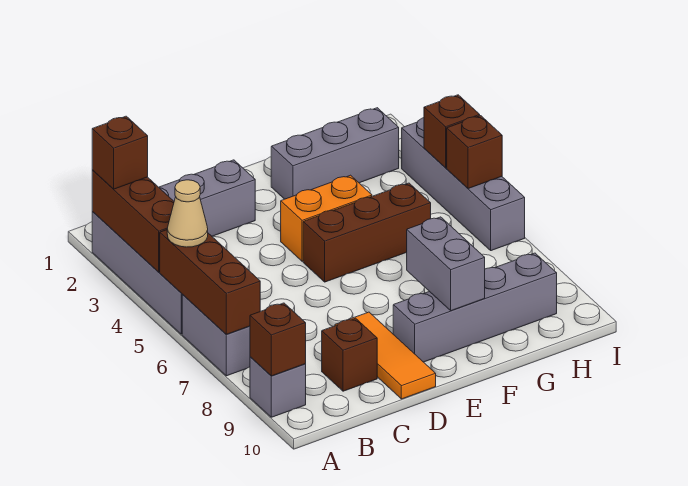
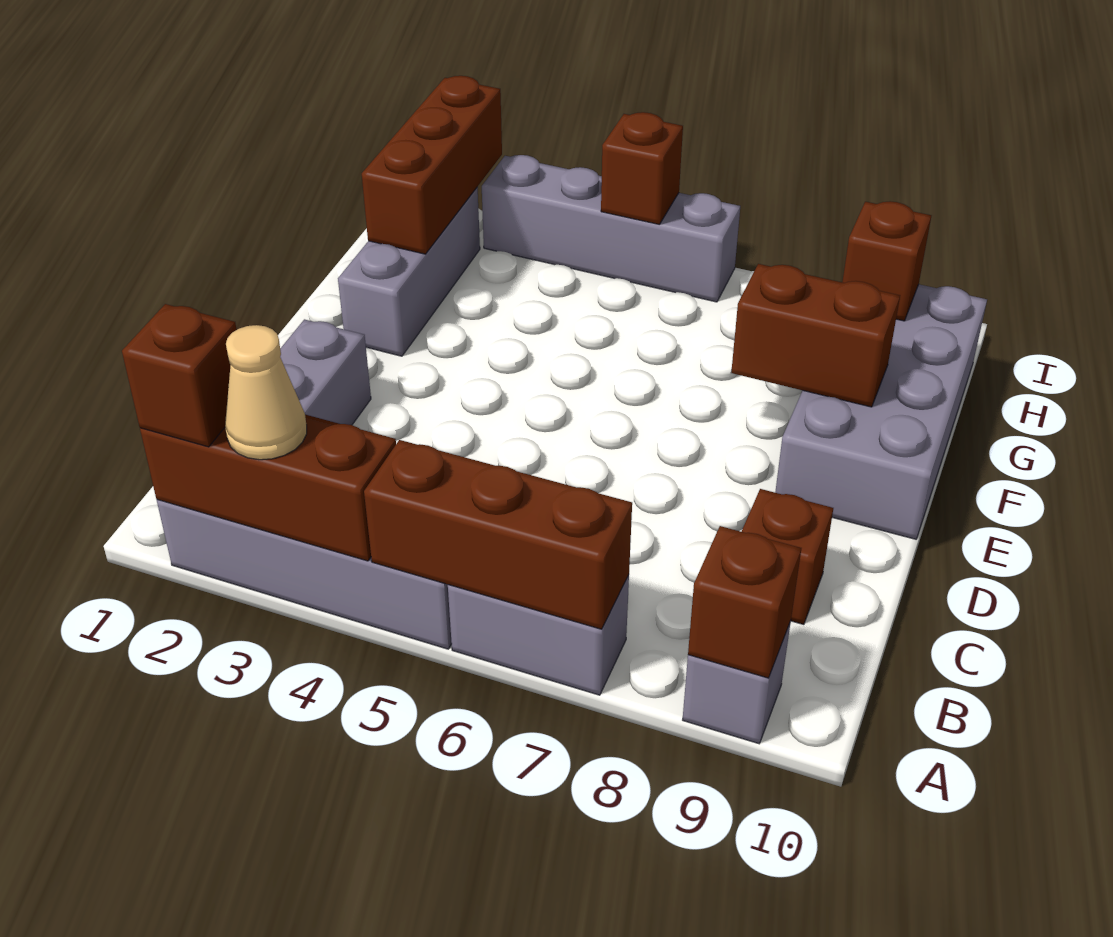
tan cone A5 level 3 -> tan cone A3 level 3
orange tile D8:D10 level 1 -> none
orange brick E4:F4 level 1 -> none
brown brick E5:G5 level 1 -> brown brick G2:I2 level 2
grey brick E9:H9 level 1 -> grey brick E9:H10 level 1
grey brick F8:F9 level 2 -> brown brick F8:F9 level 2
brown brick I4 level 2 -> brown brick H9 level 2

